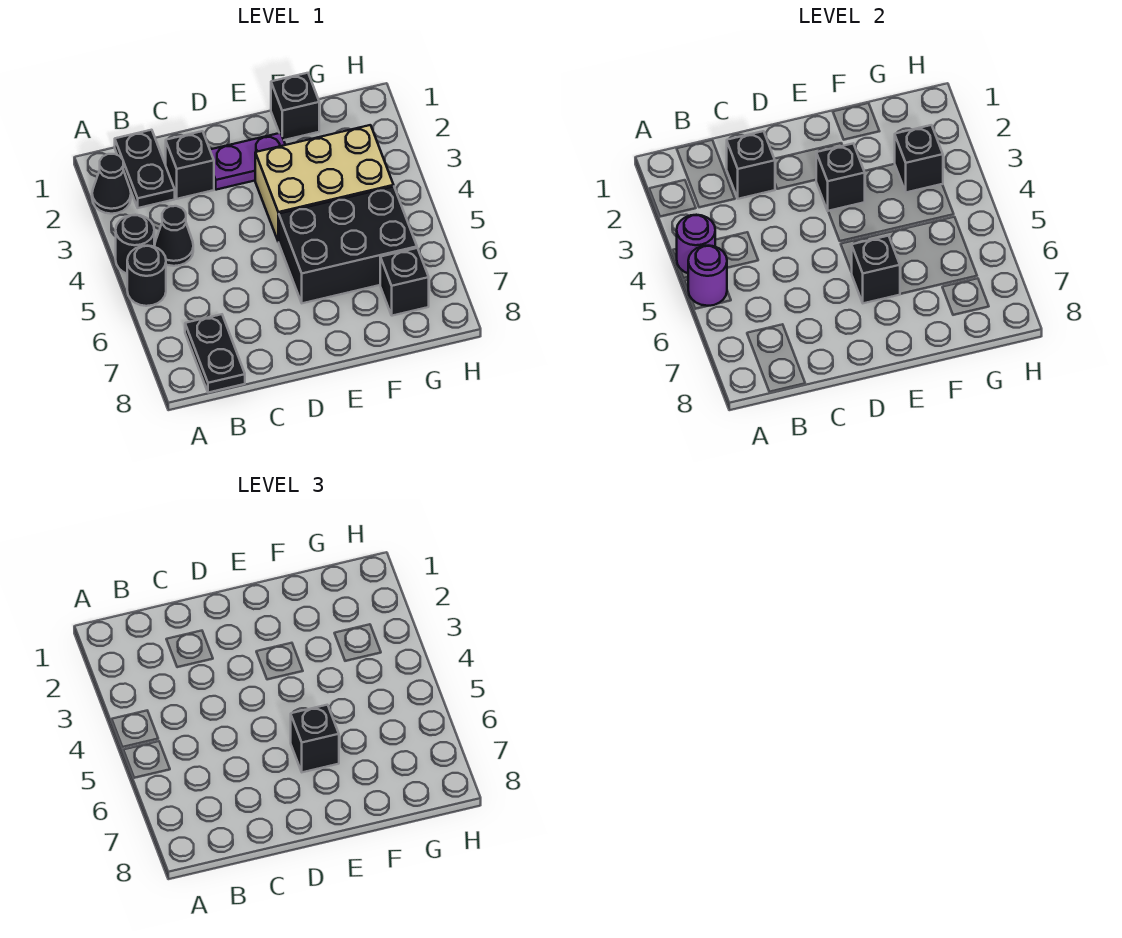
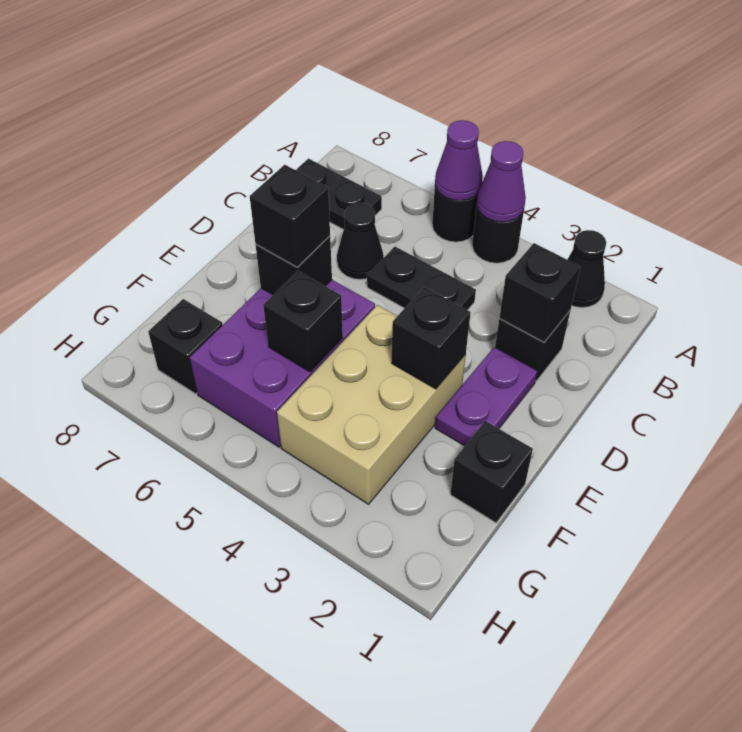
purple round brick A4 level 2 -> purple cone A4 level 2
purple round brick A5 level 2 -> purple cone A5 level 2
black plate B1:B2 level 1 -> black plate C4:C5 level 1
black cone B4 level 1 -> black cone C6 level 1
black brick E5:G6 level 1 -> purple brick E5:G6 level 1
black brick G3 level 2 -> black brick F5 level 2

